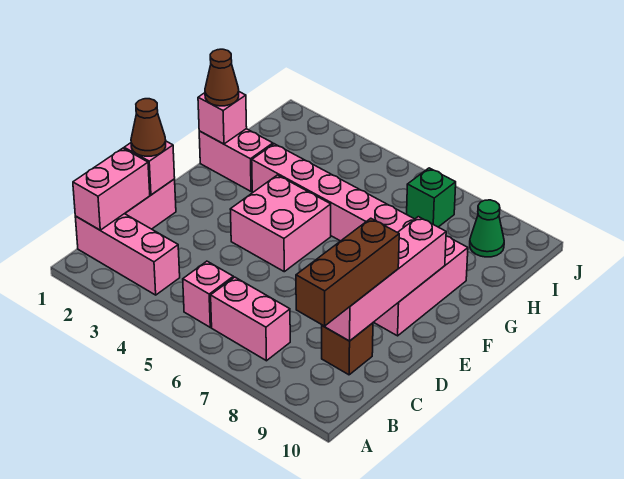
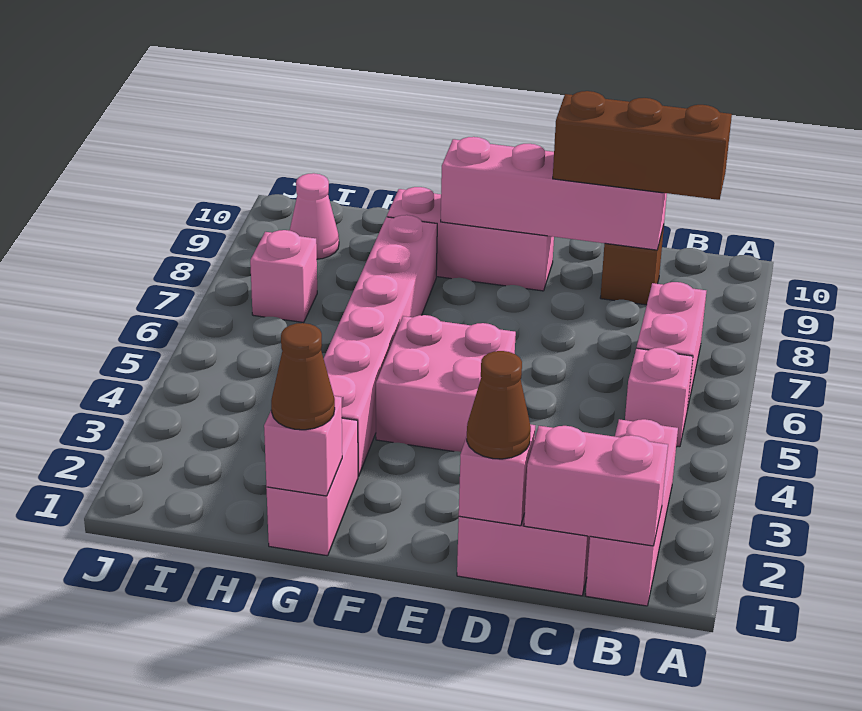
green brick I7 level 1 -> pink brick I7 level 1
green cone I9 level 1 -> pink cone I9 level 1

